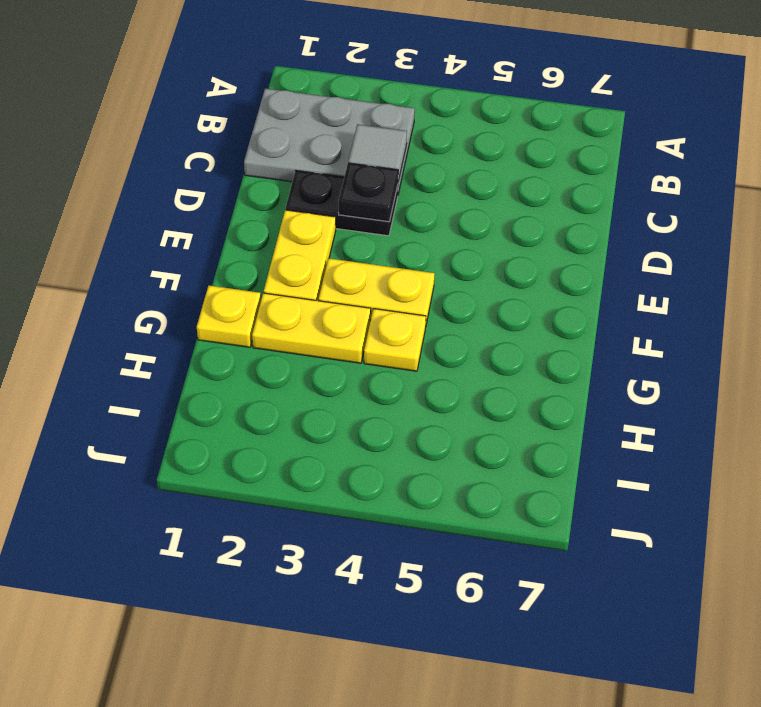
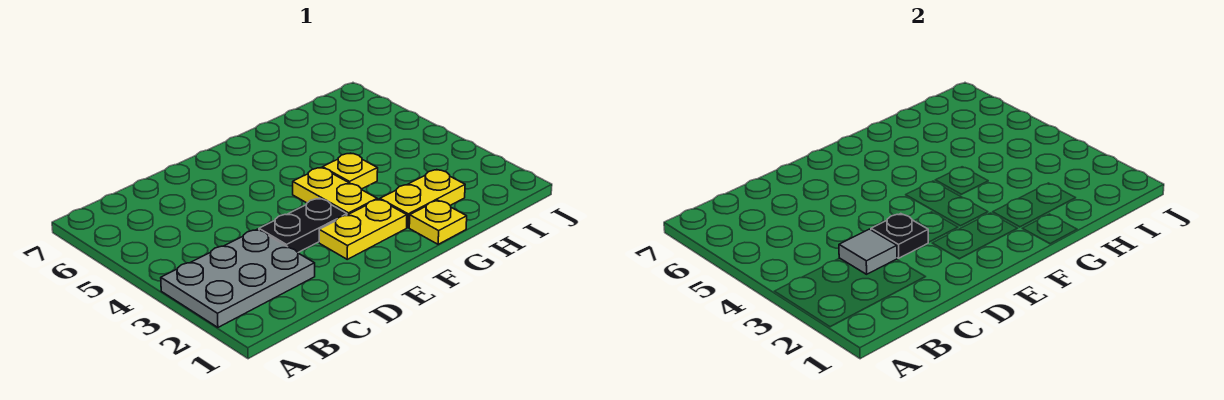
grey plate B1:C3 level 1 -> grey plate A2:C3 level 1
black plate D2:D3 level 1 -> black plate D3:E3 level 1
yellow plate G2:G3 level 1 -> yellow plate G2:H2 level 1

